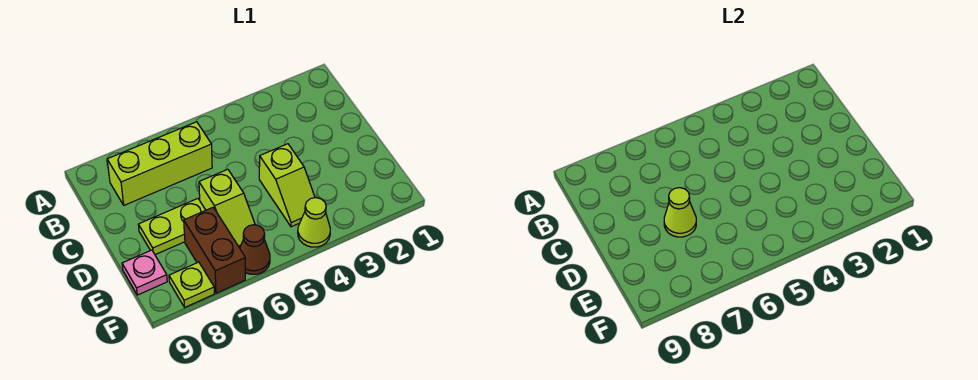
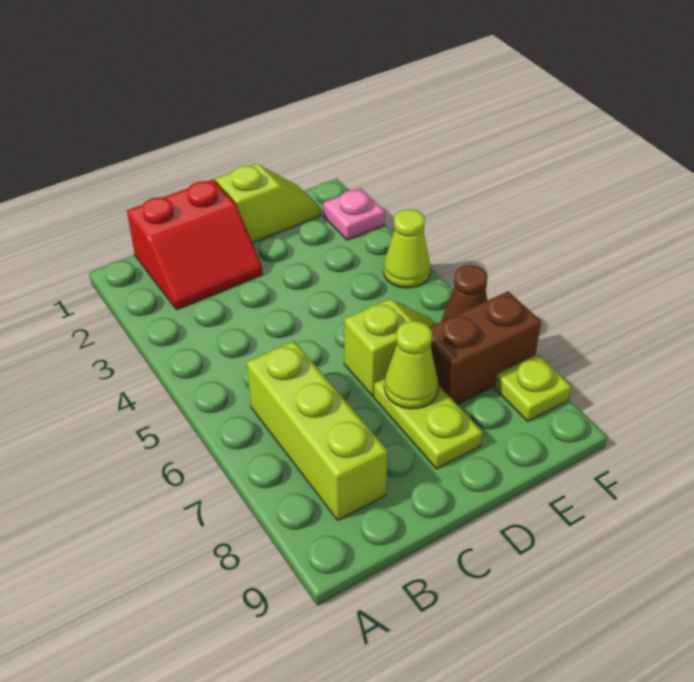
none -> red slope B1:C2 level 1 top 1
lime slope D4:E4 level 1 top D -> lime slope D1:E1 level 1 top D
pink plate E9 level 1 -> pink plate F2 level 1

